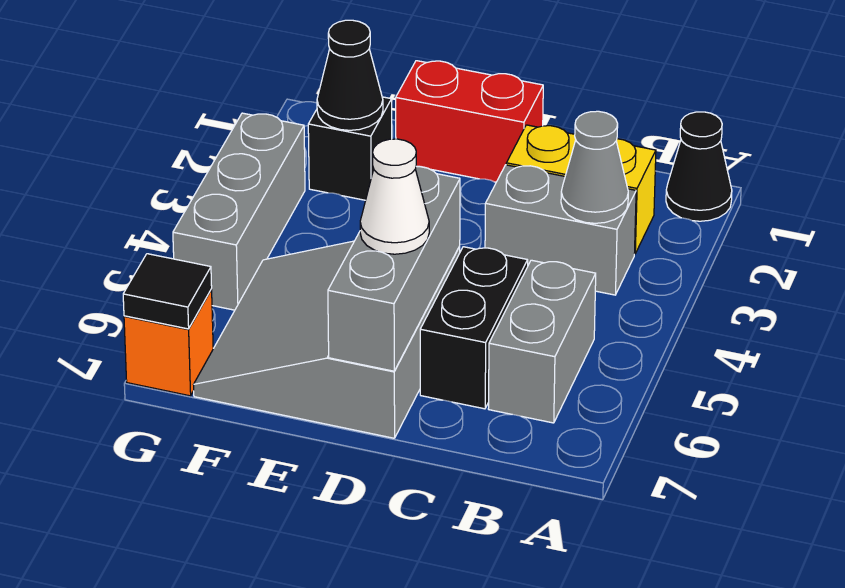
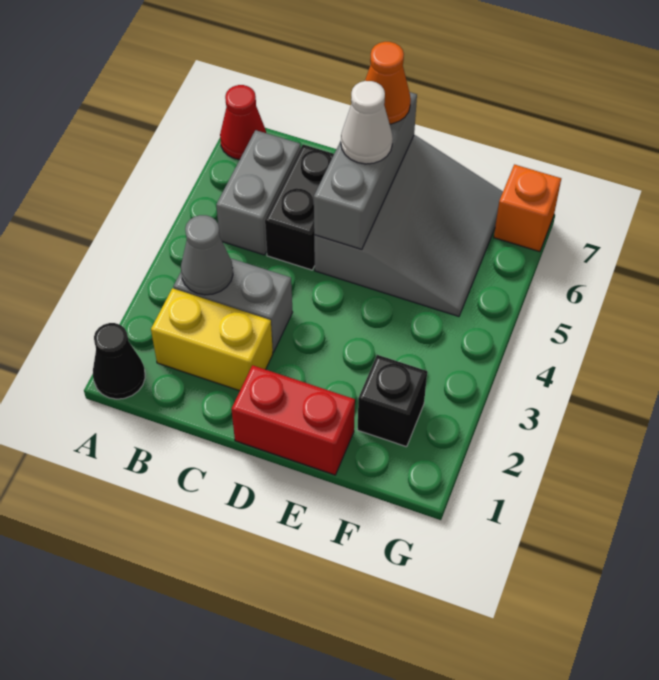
none -> red cone A7 level 1
none -> orange cone D7 level 3
black cone F2 level 2 -> none
grey brick G3:G5 level 1 -> none
black tile G7 level 2 -> none

